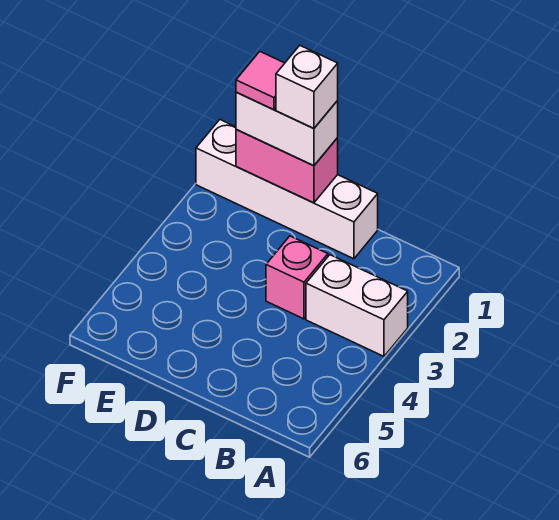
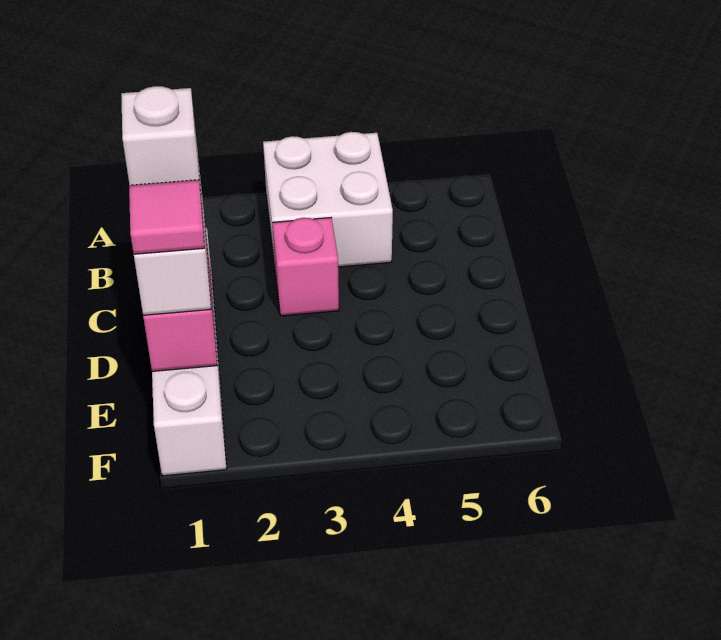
white brick A3:B3 level 1 -> white brick A3:B4 level 1

